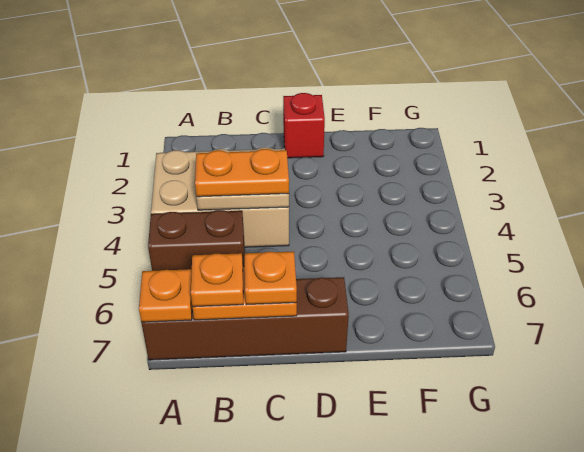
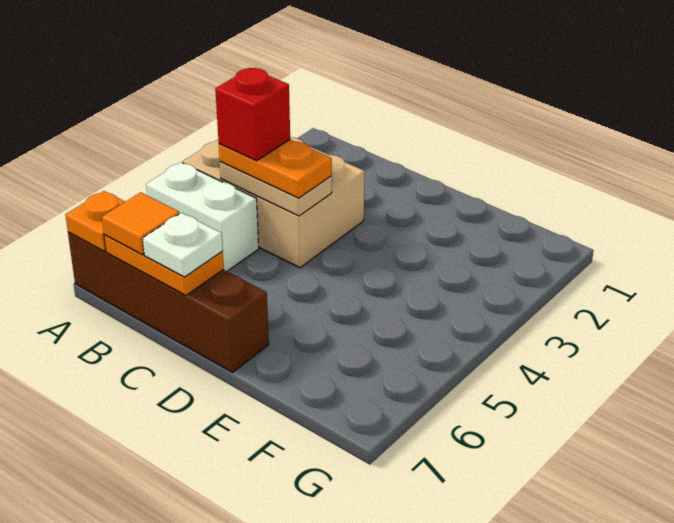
brown brick A5:B5 level 1 -> white brick A5:B5 level 1
orange plate B7 level 3 -> orange tile B7 level 3
orange plate C7 level 3 -> white plate C7 level 3
red brick D1 level 1 -> red brick B4 level 4

